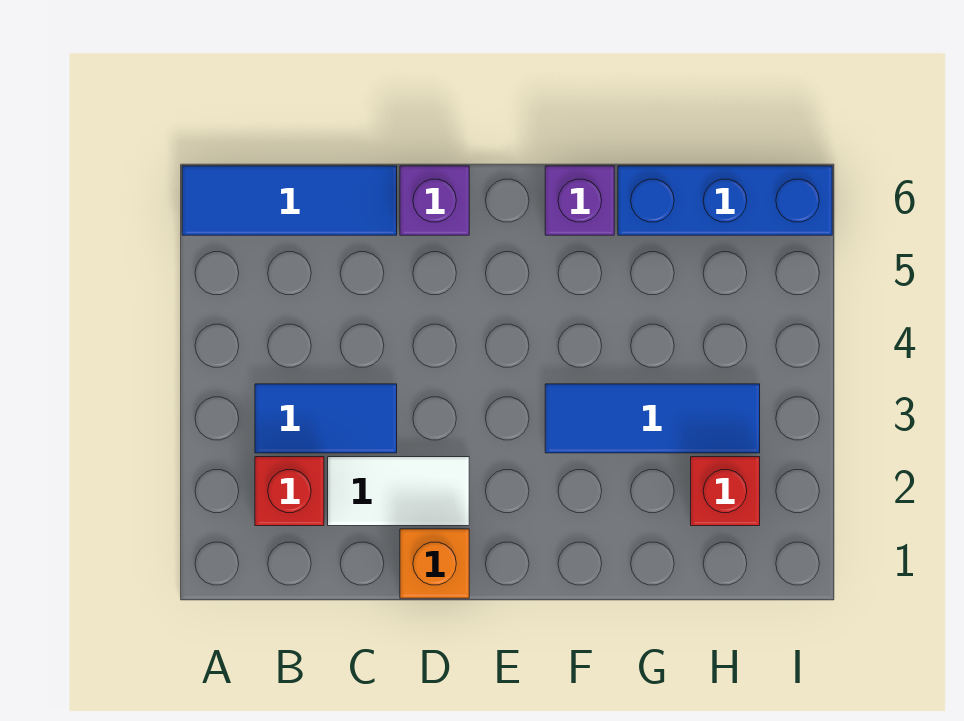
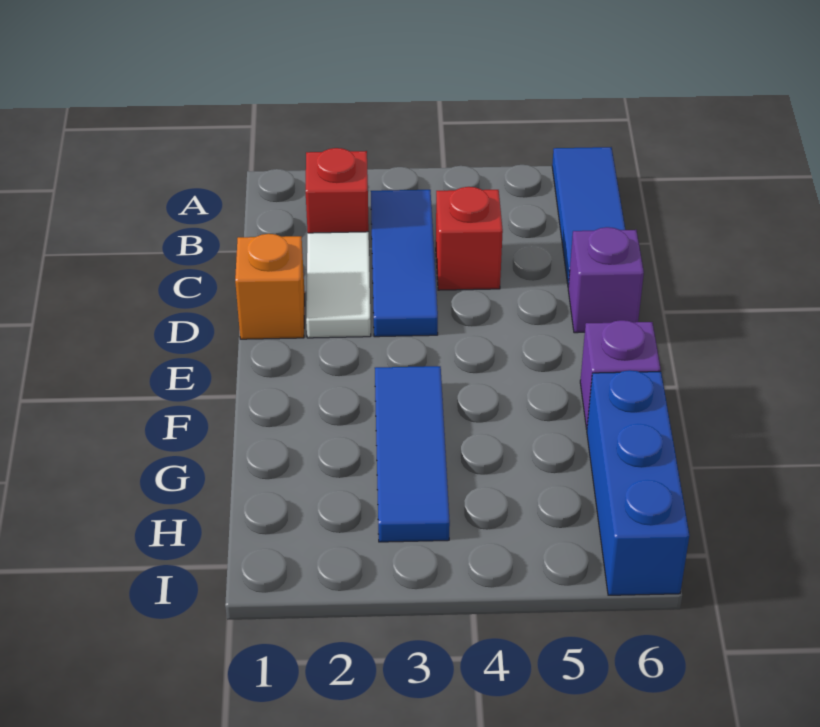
blue tile B3:C3 level 1 -> blue tile B3:D3 level 1
red brick H2 level 1 -> red brick C4 level 1

